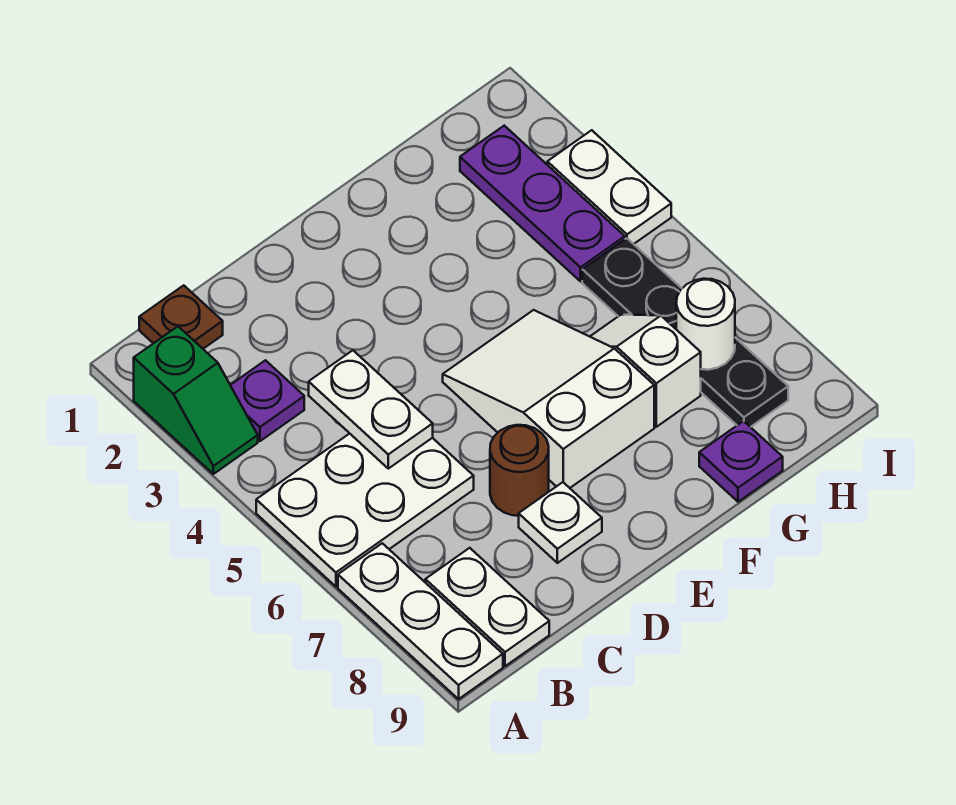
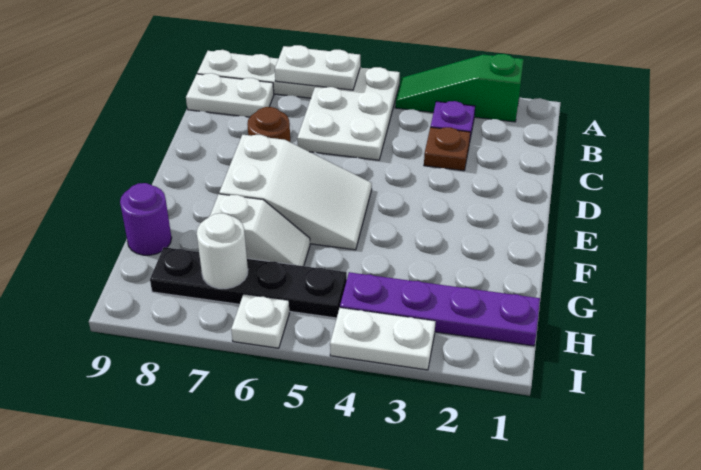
green slope A2:A3 level 1 top 2 -> green slope A2:A4 level 1 top 2
brown plate B1 level 1 -> brown plate C3 level 1
white plate C4:C5 level 2 -> white plate A6:A7 level 2
white plate D8 level 1 -> white plate I6 level 1
purple plate G9 level 1 -> purple round brick G9 level 1
purple plate H2:H4 level 1 -> purple plate H1:H4 level 1

